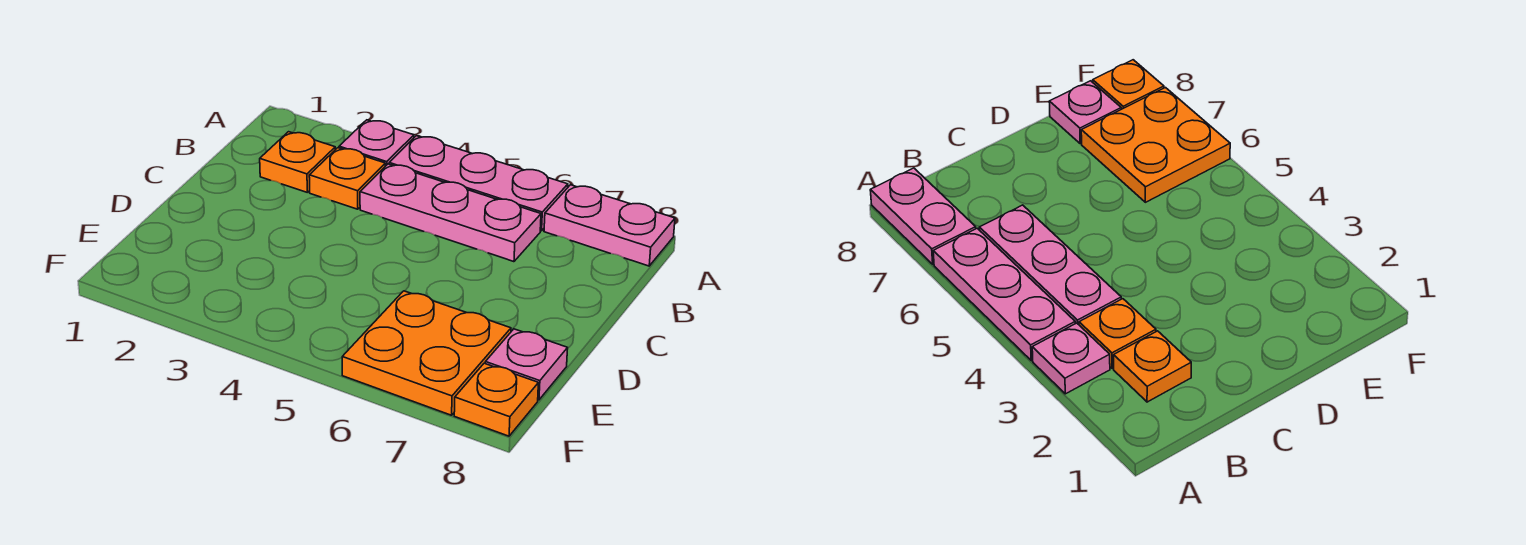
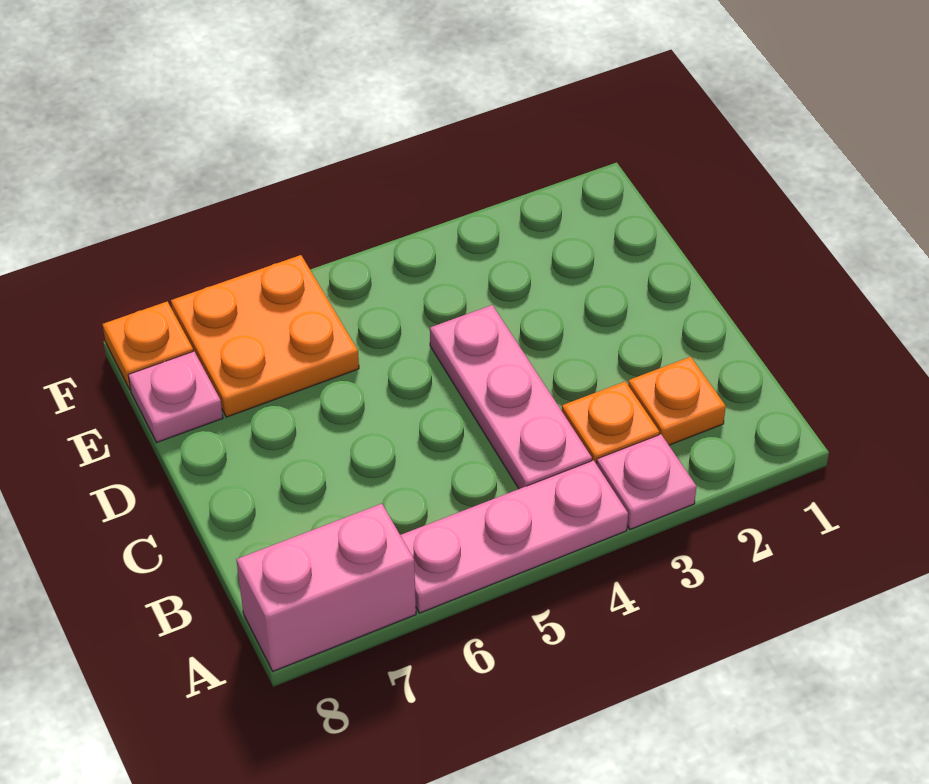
pink plate A7:A8 level 1 -> pink brick A7:A8 level 1
pink plate B4:B6 level 1 -> pink plate B4:D4 level 1

